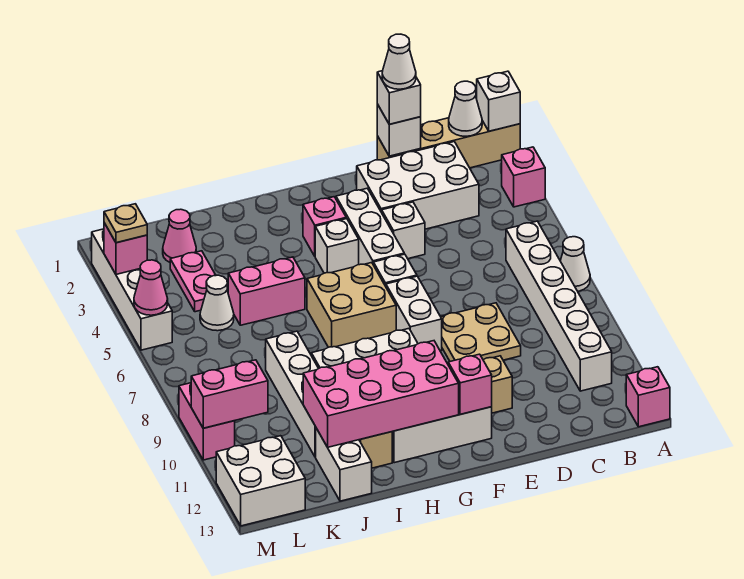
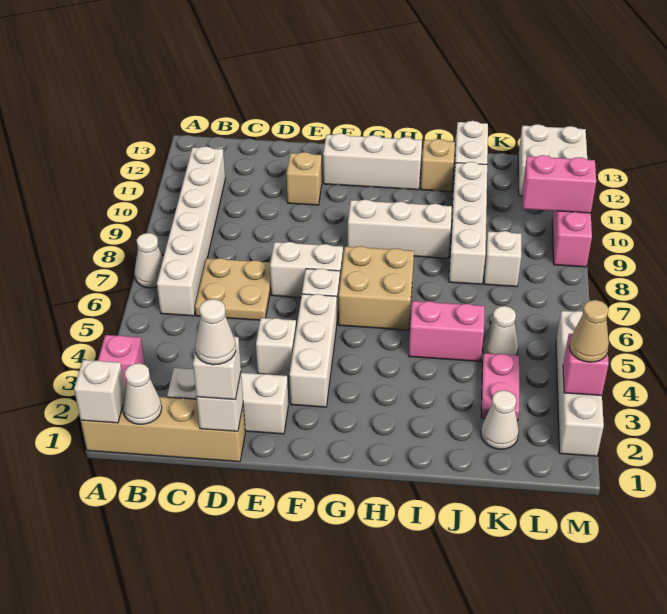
pink brick A13 level 1 -> none
white brick C2:E3 level 1 -> white brick C2:E2 level 1
tan plate D8:E9 level 1 -> tan plate C6:D7 level 1
white brick F7:F8 level 1 -> white brick E7:F7 level 1
pink brick F12 level 2 -> none
pink brick G3 level 1 -> none
white brick G4 level 1 -> white brick K8 level 1
pink brick G11:J12 level 2 -> none
pink cone K2 level 1 -> white cone K2 level 1
tan plate M3 level 3 -> tan cone M3 level 3
pink cone M5 level 2 -> none

